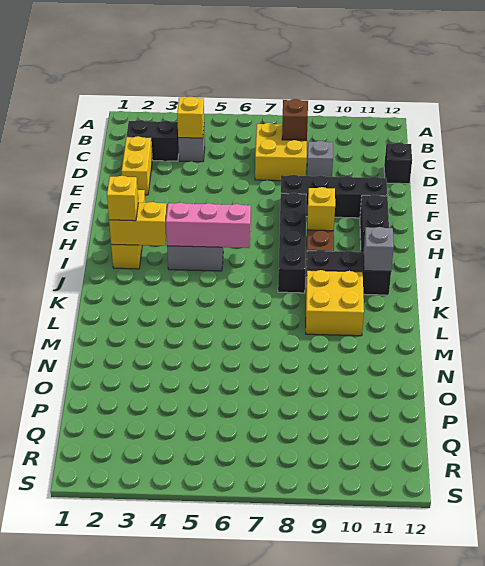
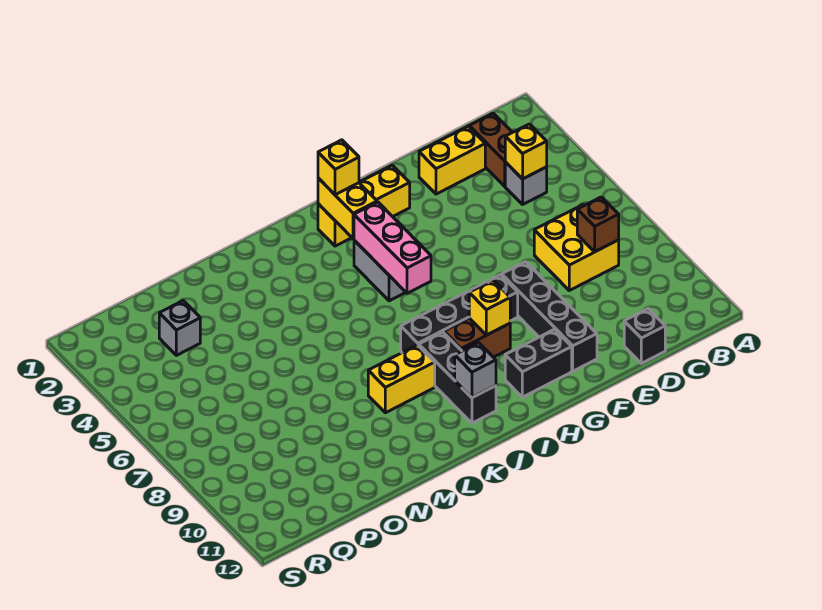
black brick C2:C3 level 1 -> brown brick C2:C3 level 1
grey brick D9 level 1 -> grey brick P3 level 1
yellow brick K9:L10 level 1 -> yellow brick K9:L9 level 1

